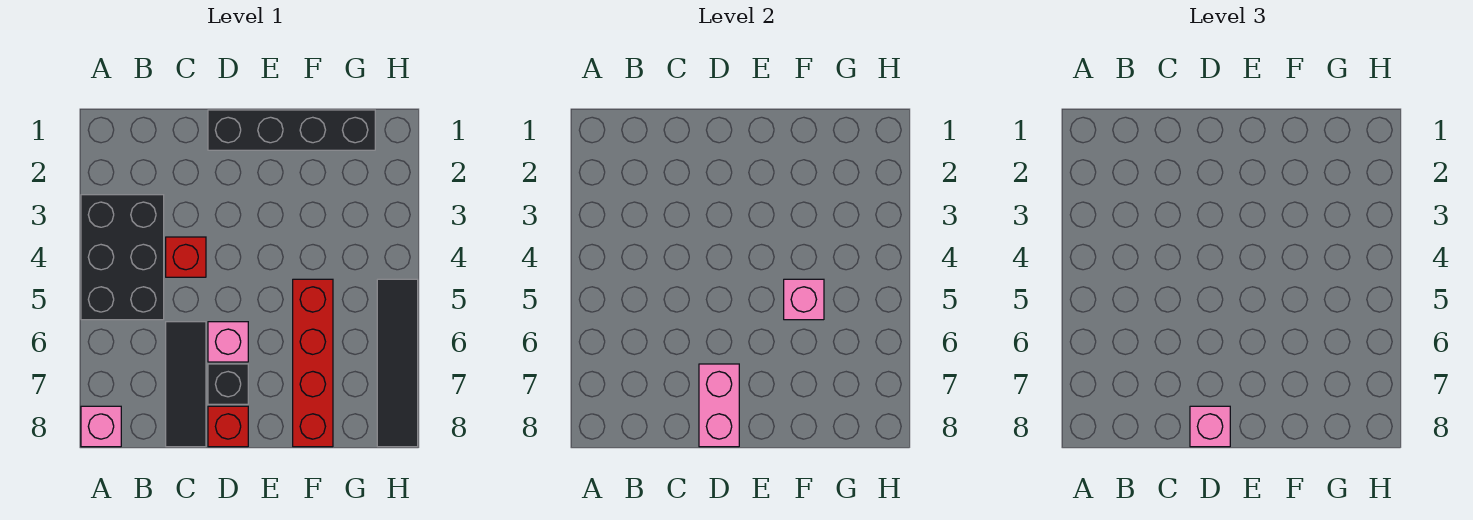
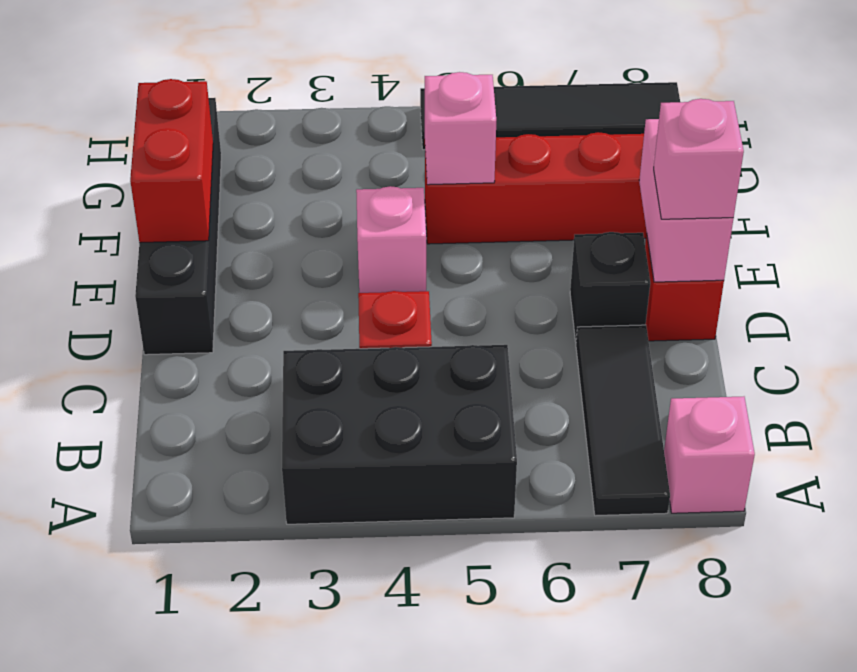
black tile C6:C8 level 1 -> black tile A7:C7 level 1
pink brick D6 level 1 -> pink brick E4 level 1
pink brick D7:D8 level 2 -> pink brick D8:E8 level 2
none -> red brick E1:F1 level 2

